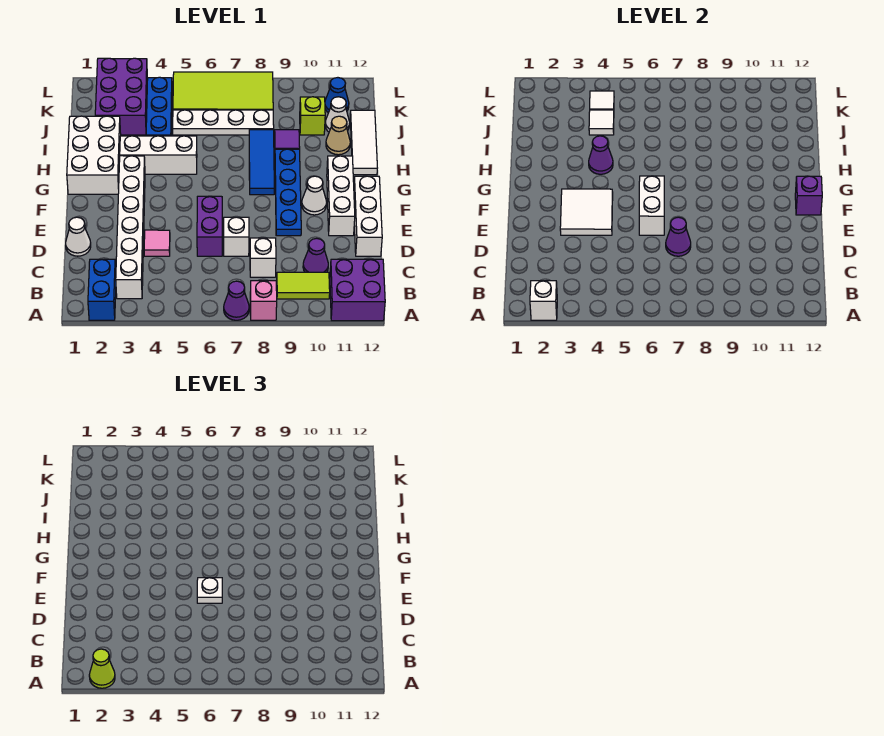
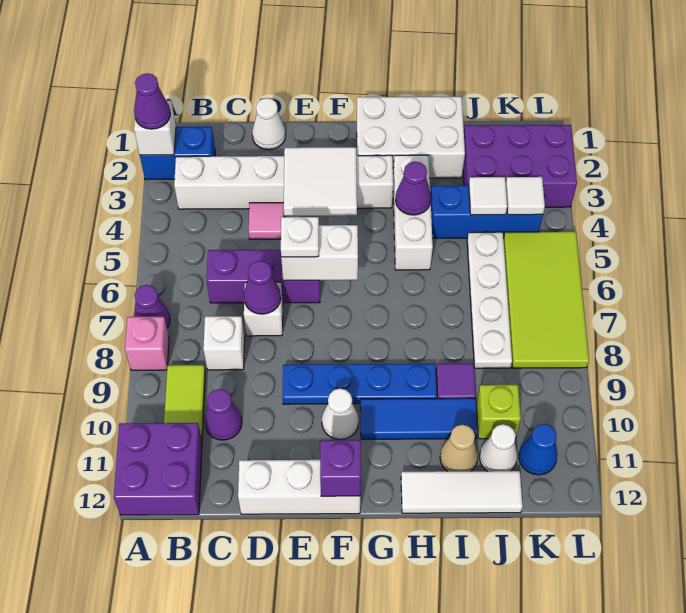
lime cone A2 level 3 -> purple cone A2 level 3
purple brick D6:E6 level 1 -> purple brick C6:E6 level 1
white brick E11:G11 level 1 -> none
blue tile G8:I8 level 1 -> blue tile G10:I10 level 1

